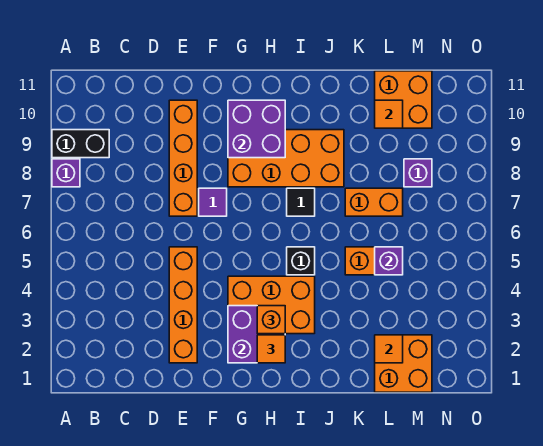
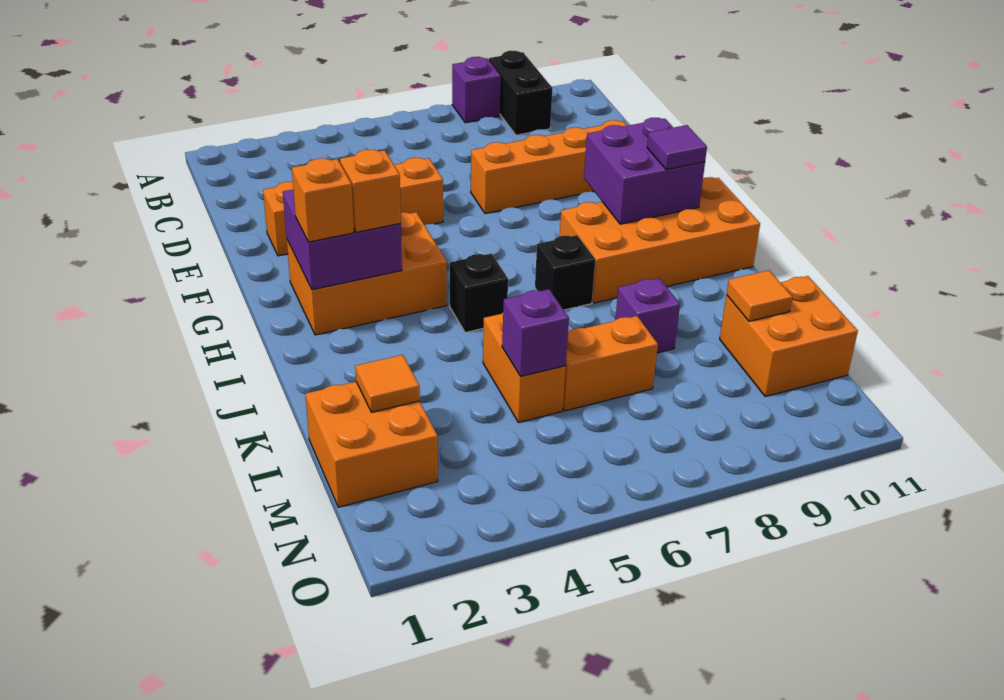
purple tile F7 level 1 -> purple tile H10 level 3
orange brick G3:I4 level 1 -> orange brick G2:H4 level 1
orange brick G8:J9 level 1 -> orange brick H8:I11 level 1
orange tile H2 level 3 -> orange brick H2 level 3
black tile I7 level 1 -> black brick I7 level 1
orange brick K7:L7 level 1 -> orange brick L6:L7 level 1
purple brick M8 level 1 -> purple brick K8 level 1

